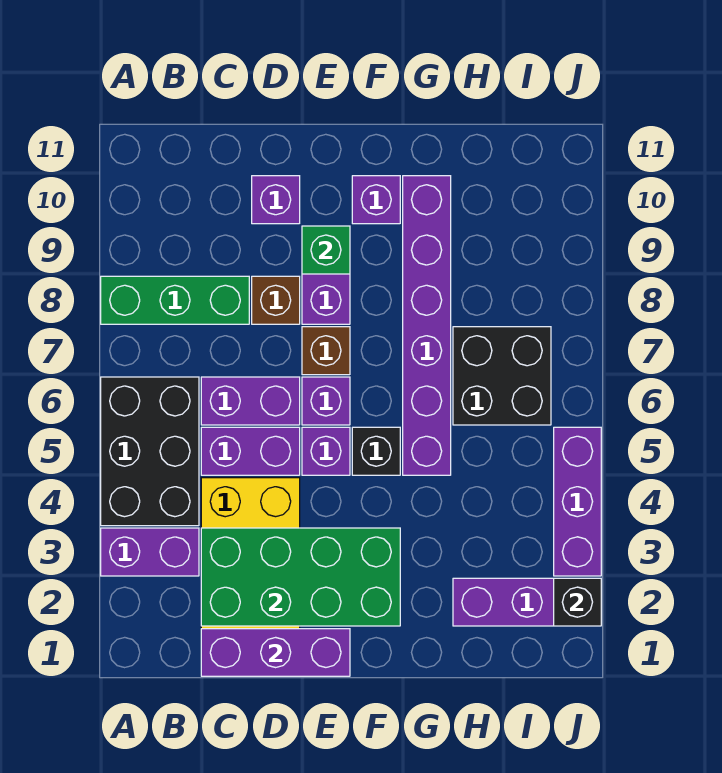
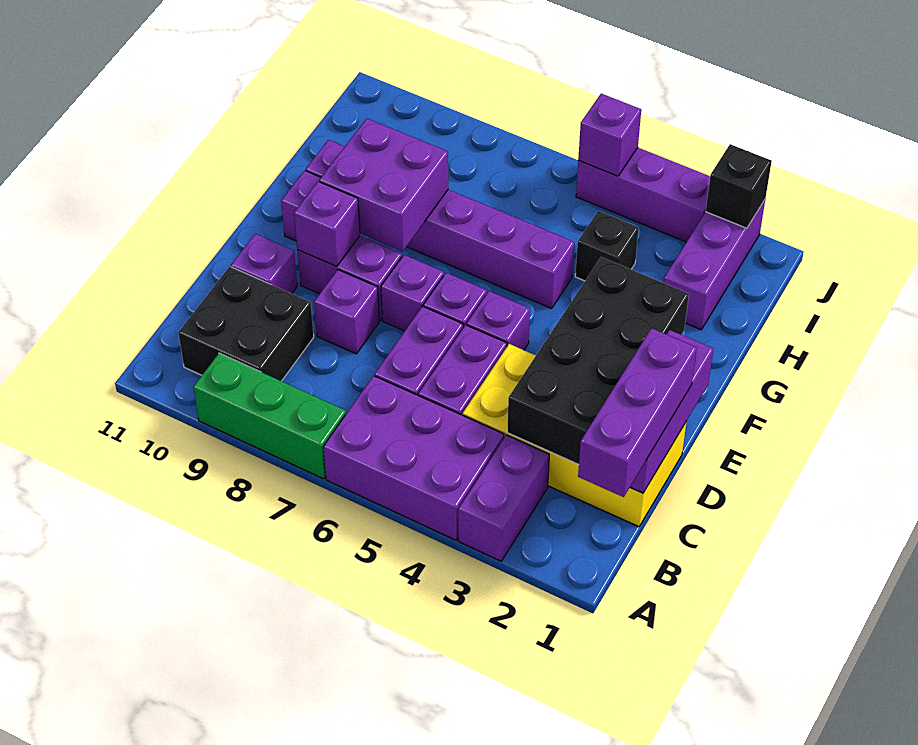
black brick A4:B6 level 1 -> purple brick A4:B6 level 1
green brick A8:C8 level 1 -> green brick A7:A9 level 1
none -> purple brick B1:D1 level 3
green brick C2:F3 level 2 -> black brick C2:F3 level 2
brown brick D8 level 1 -> purple brick D8 level 1
brown brick E7 level 1 -> purple brick E7 level 1
green brick E9 level 2 -> purple brick E9 level 2
black brick F5 level 1 -> black brick H4 level 1
none -> purple brick F8:G9 level 2
black brick H6:I7 level 1 -> black brick B9:C10 level 1
none -> purple brick J5 level 2

